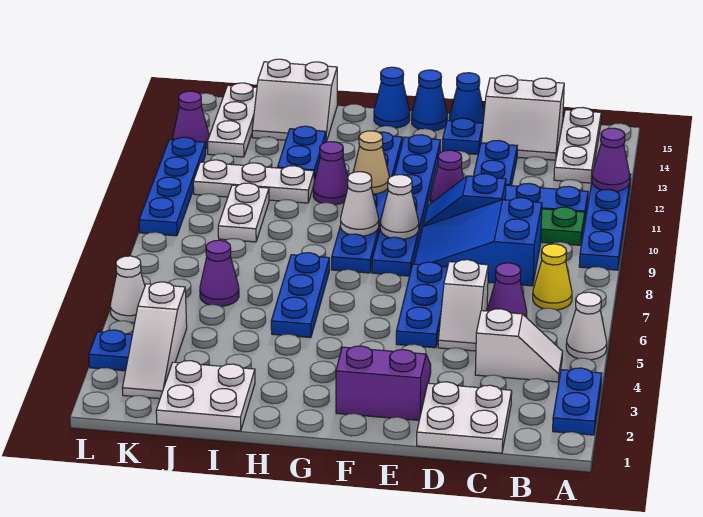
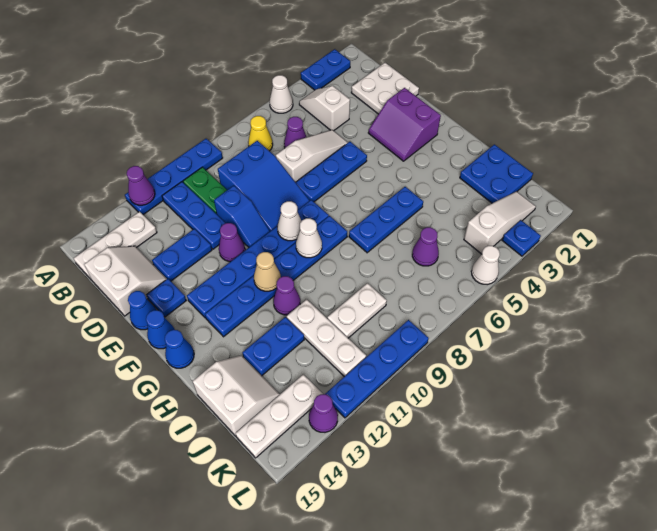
white slope D5:D6 level 1 top 6 -> white slope D5:D7 level 1 top 7
white plate I1:J2 level 1 -> blue plate I1:J2 level 1

